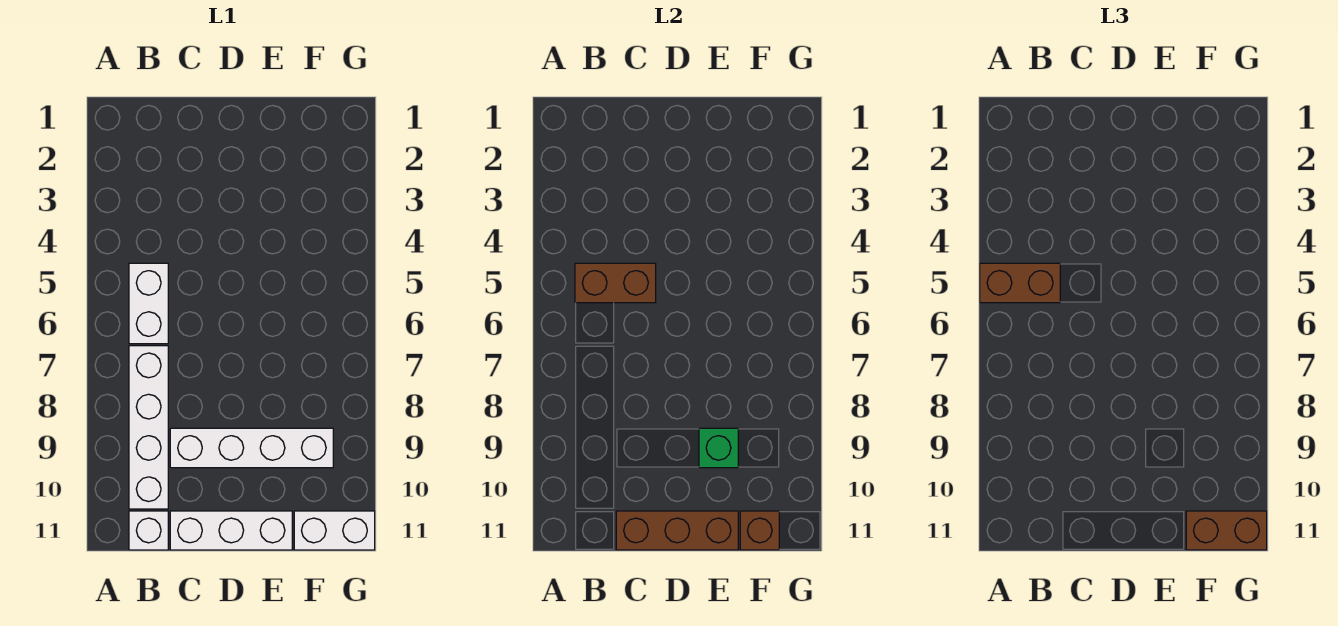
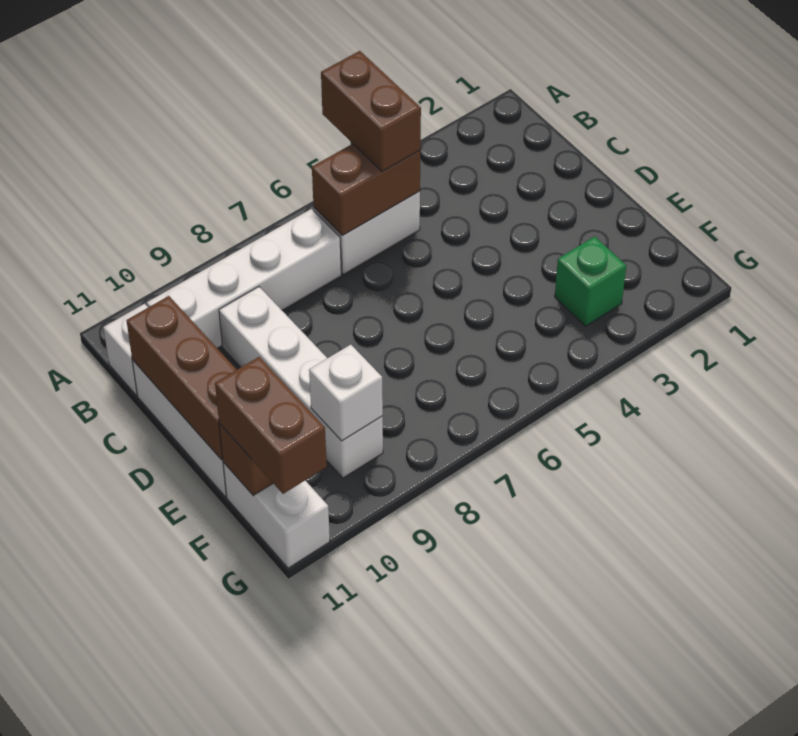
brown brick B5:C5 level 2 -> brown brick B5:B6 level 2
green brick E9 level 2 -> green brick F3 level 1
none -> white brick F9 level 2

